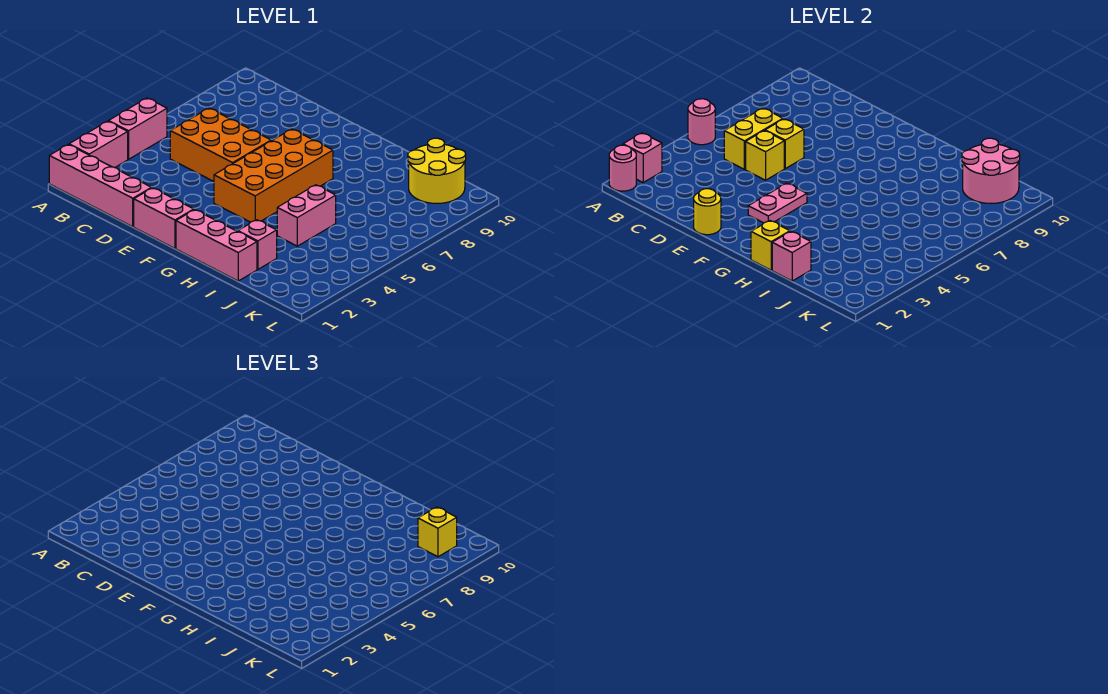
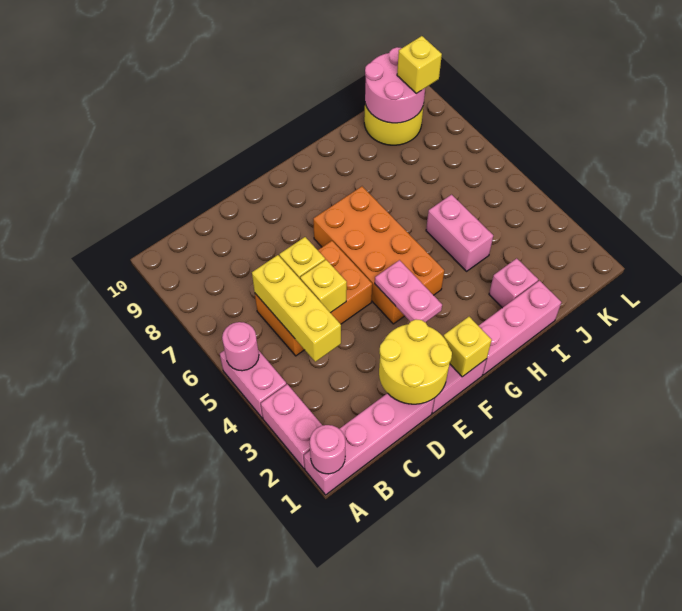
pink brick A2 level 2 -> none
yellow brick C5:C6 level 2 -> yellow brick C4:C6 level 2
yellow round brick E1 level 2 -> yellow round brick D1:E2 level 2
yellow brick H1 level 2 -> yellow brick F1 level 2
pink brick I1 level 2 -> none

